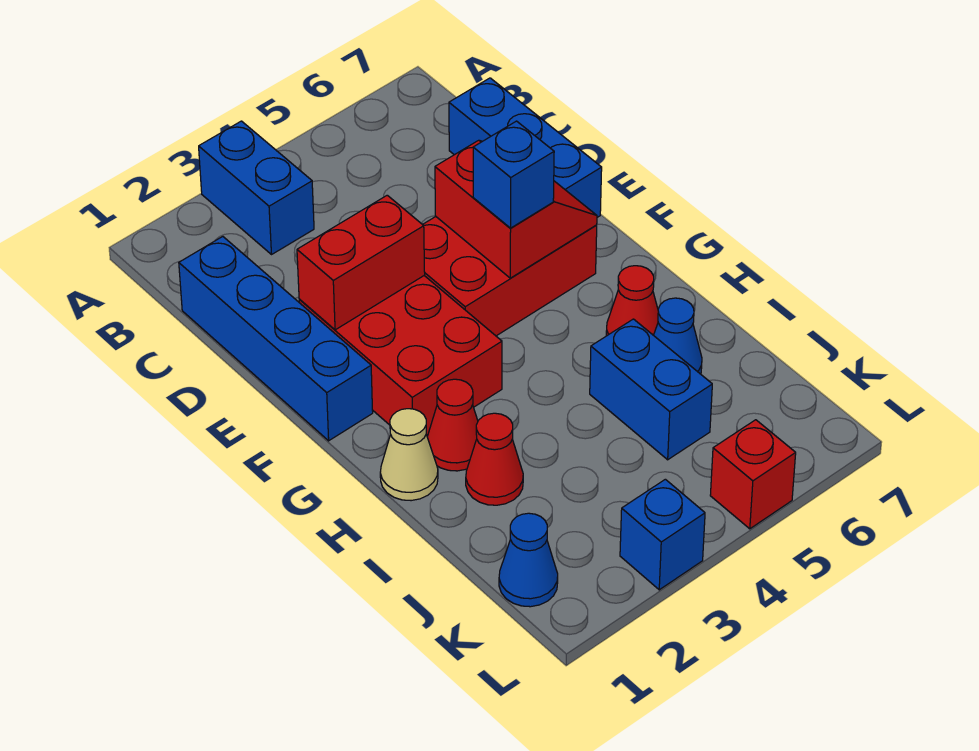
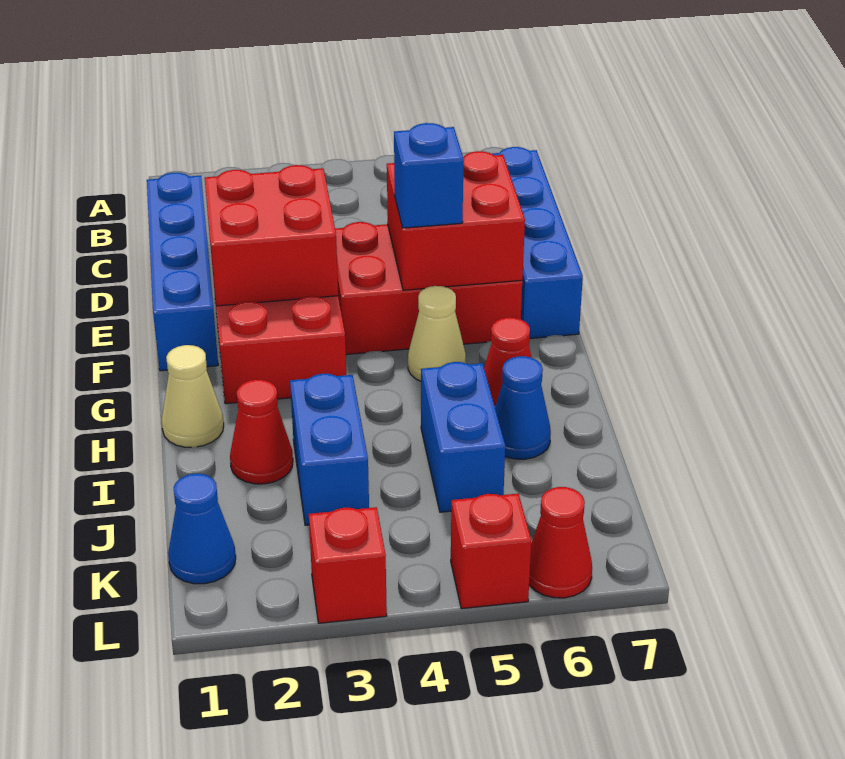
blue brick A3:B3 level 1 -> blue brick I3:J3 level 1
blue brick C7:E7 level 1 -> blue brick C7:F7 level 1
red brick E2:E3 level 2 -> red brick E2:F3 level 2
red slope E5:F6 level 2 top 5 -> red brick E5:F6 level 2
none -> tan cone G5 level 1
red cone H2 level 1 -> red cone L6 level 1
blue brick L3 level 1 -> red brick L3 level 1

